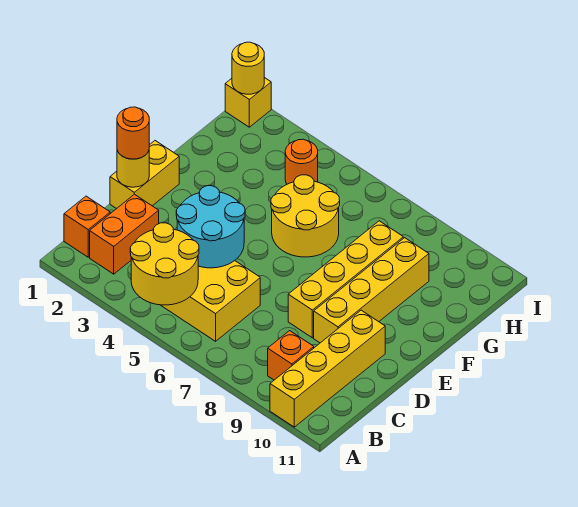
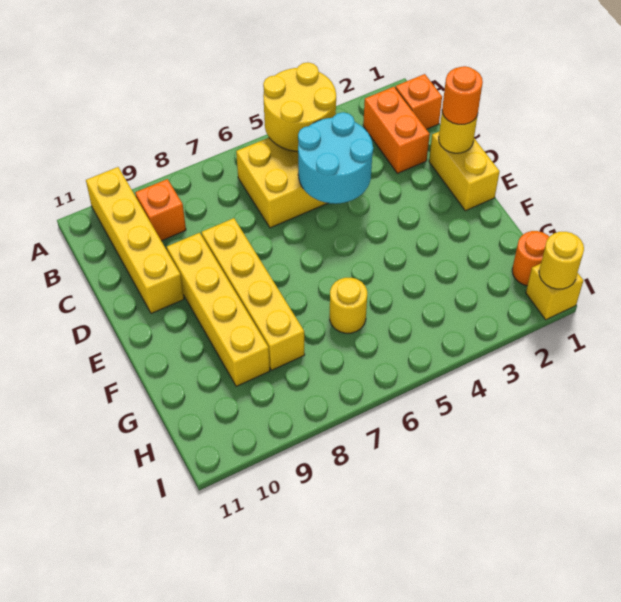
yellow round brick F5:G6 level 1 -> yellow round brick G6 level 1
orange round brick H4 level 1 -> orange round brick H1 level 1

